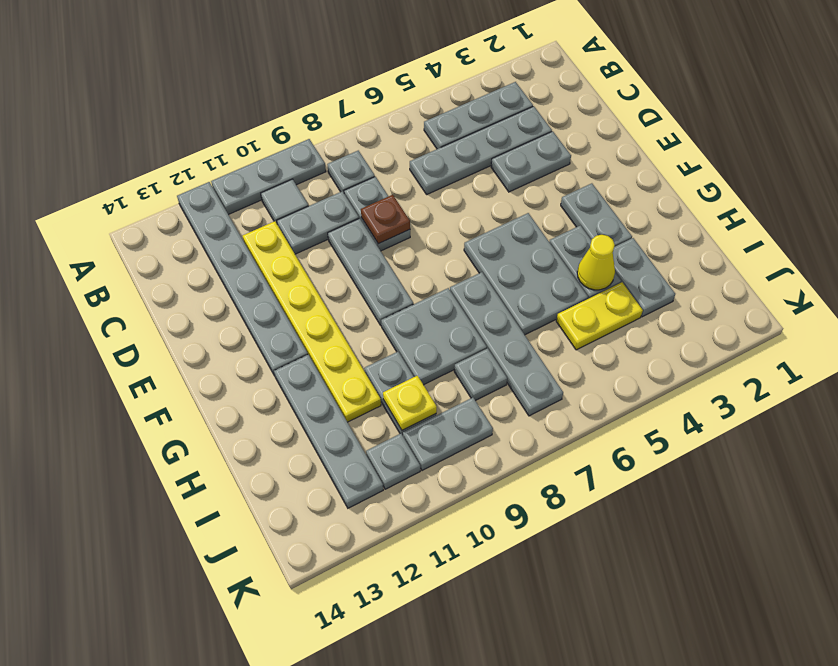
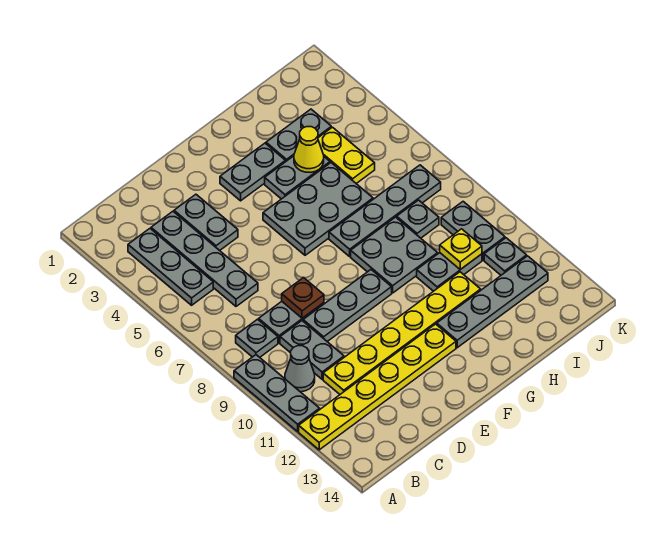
grey plate A12:F12 level 1 -> yellow plate A12:F12 level 1
grey tile B10 level 1 -> grey cone B10 level 1

